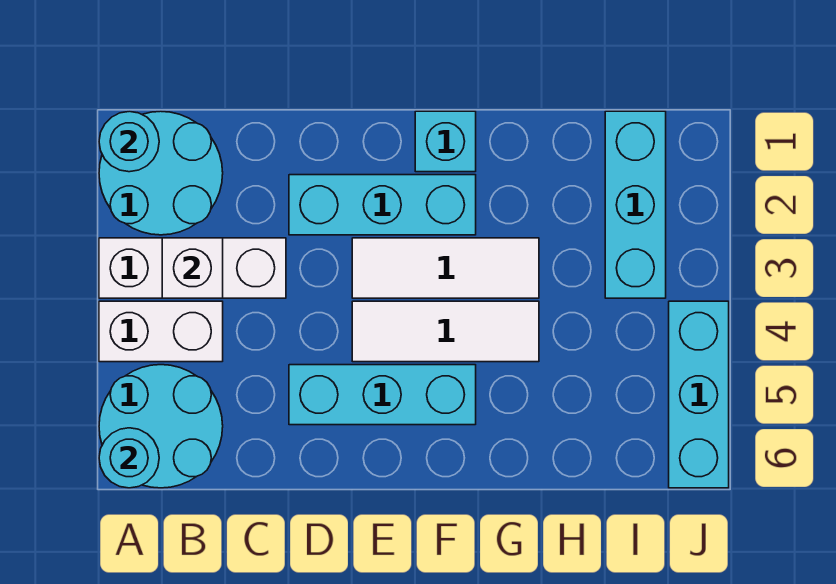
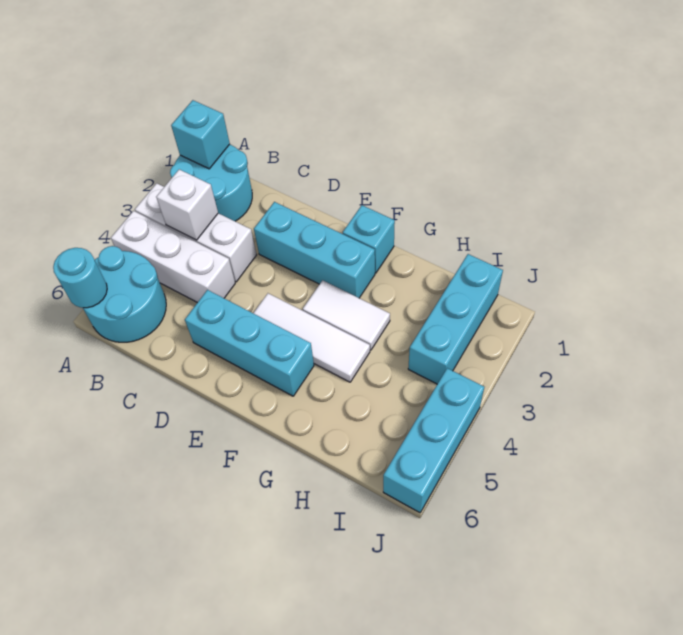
cyan round brick A1 level 2 -> cyan brick A1 level 2
white brick A4:B4 level 1 -> white brick A4:C4 level 1
white tile E3:G3 level 1 -> white tile F3:G3 level 1

